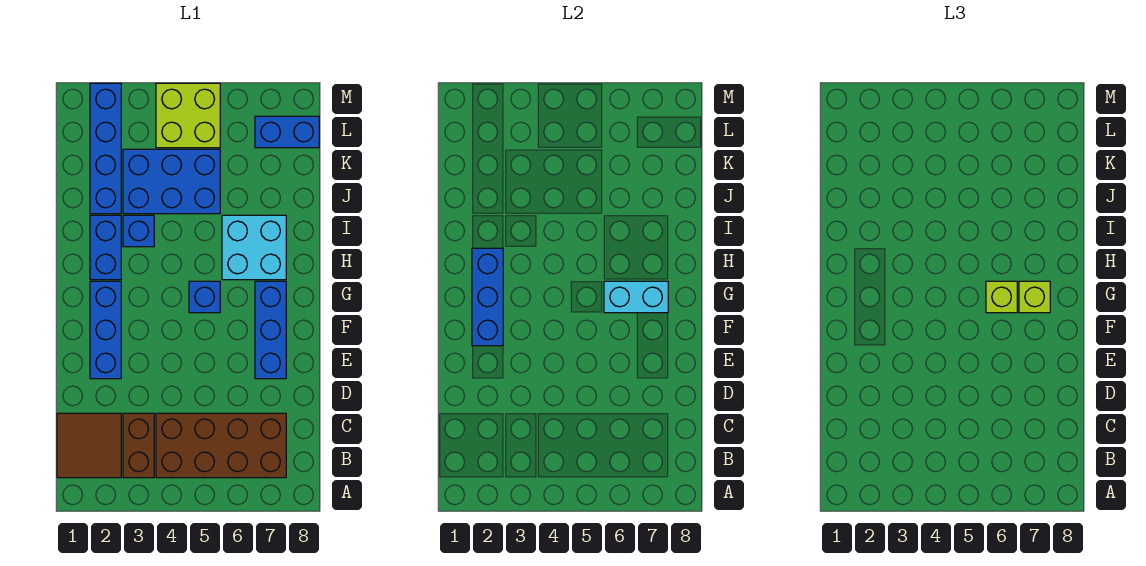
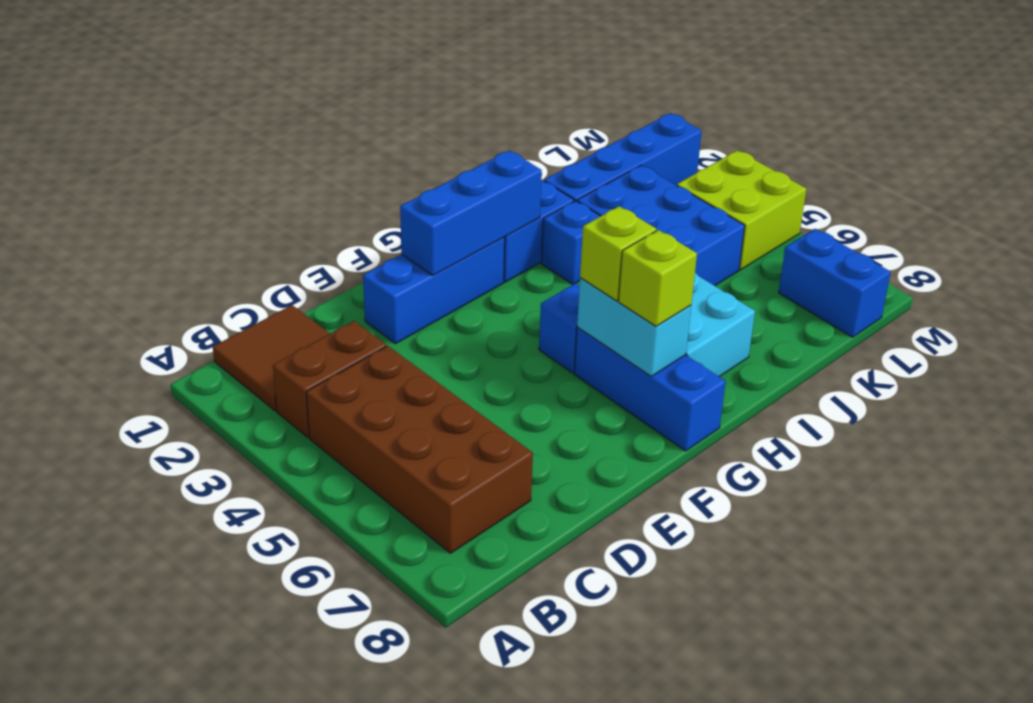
blue brick E7:G7 level 1 -> blue brick G6:G8 level 1

